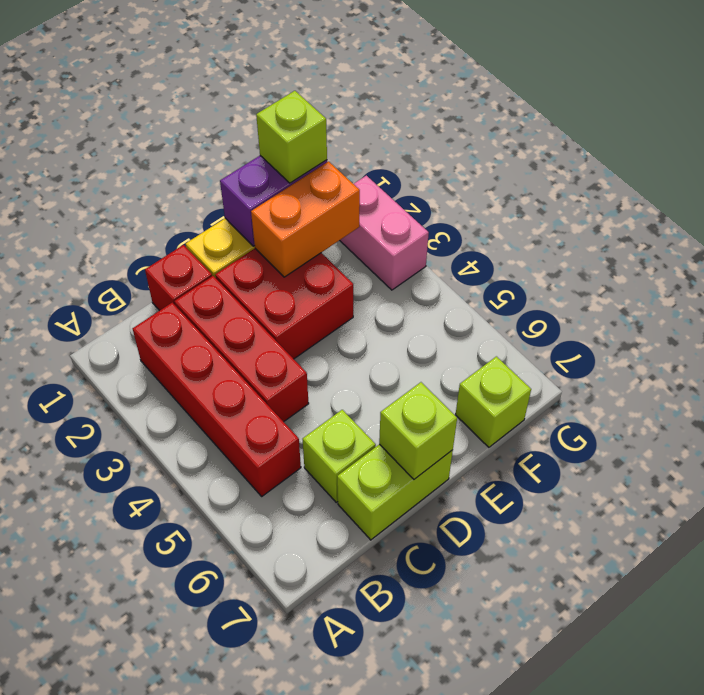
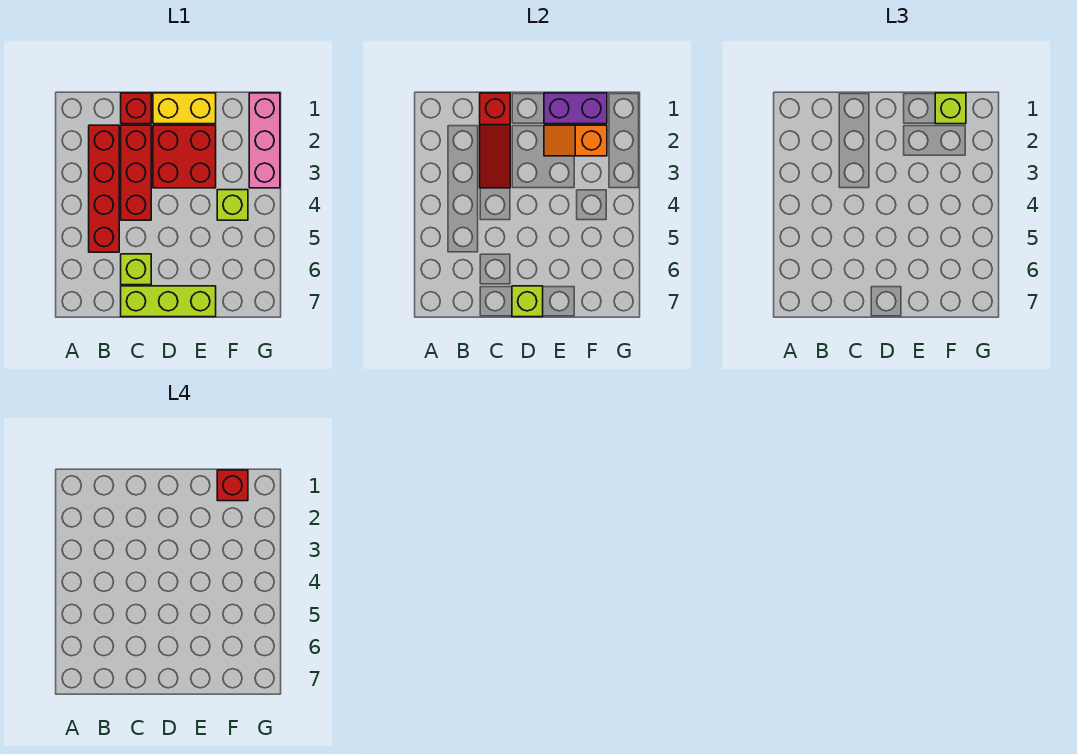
none -> red slope C1:C3 level 2 top 1
lime brick C7:D7 level 1 -> lime brick C7:E7 level 1
orange brick E2:F2 level 2 -> orange slope E2:F2 level 2 top F
none -> red brick F1 level 4
lime brick F7 level 1 -> lime brick F4 level 1
pink brick G2:G3 level 1 -> pink brick G1:G3 level 1

